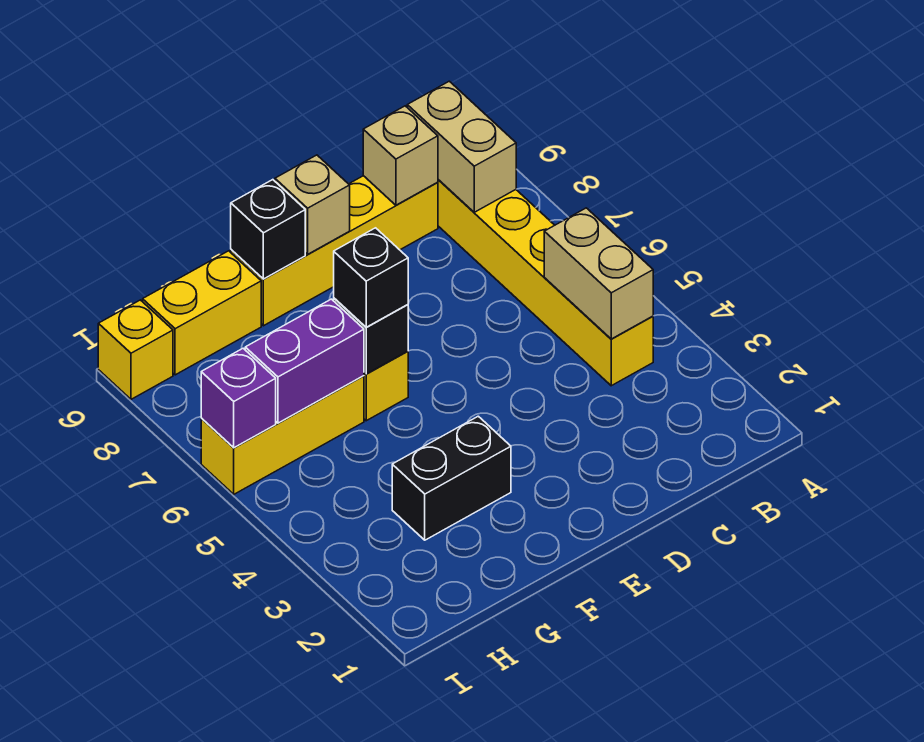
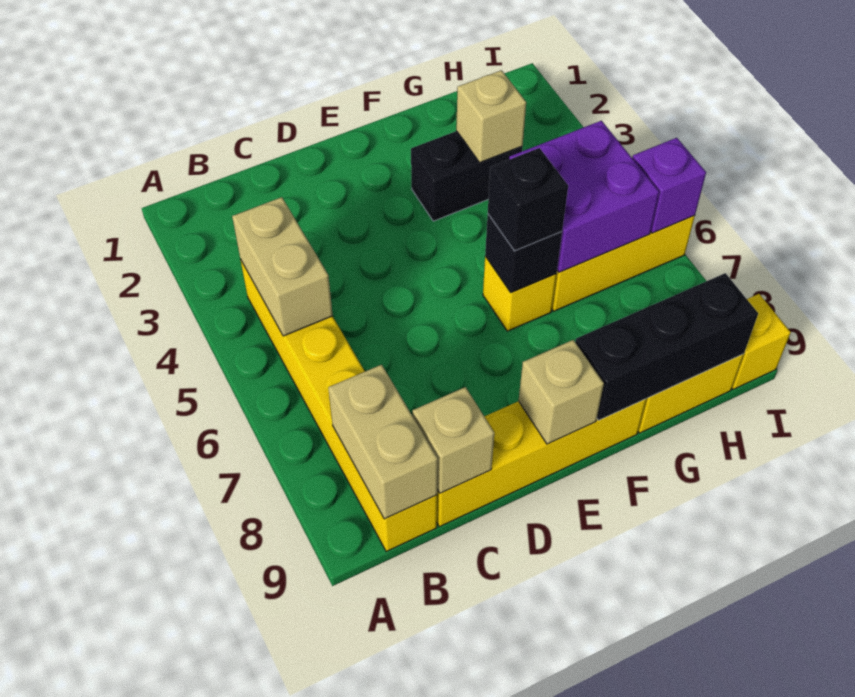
black brick F9 level 2 -> black brick F9:H9 level 2
none -> tan brick G3 level 2
purple brick G6:H6 level 2 -> purple brick G5:H6 level 2

